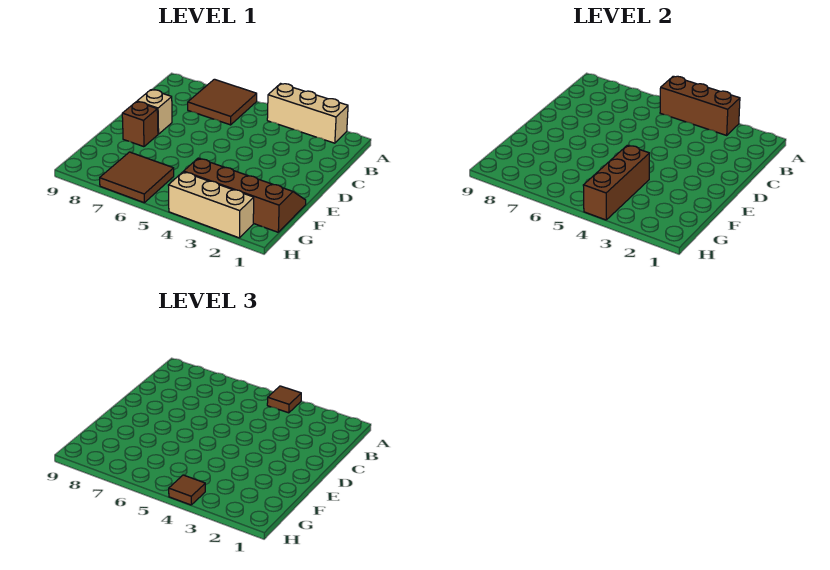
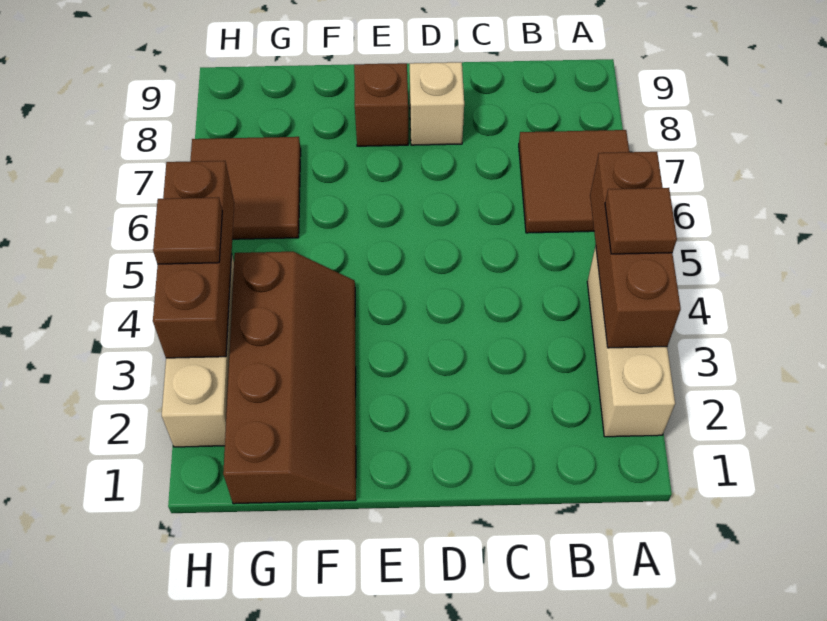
brown brick F4:H4 level 2 -> brown brick H3:H5 level 2

